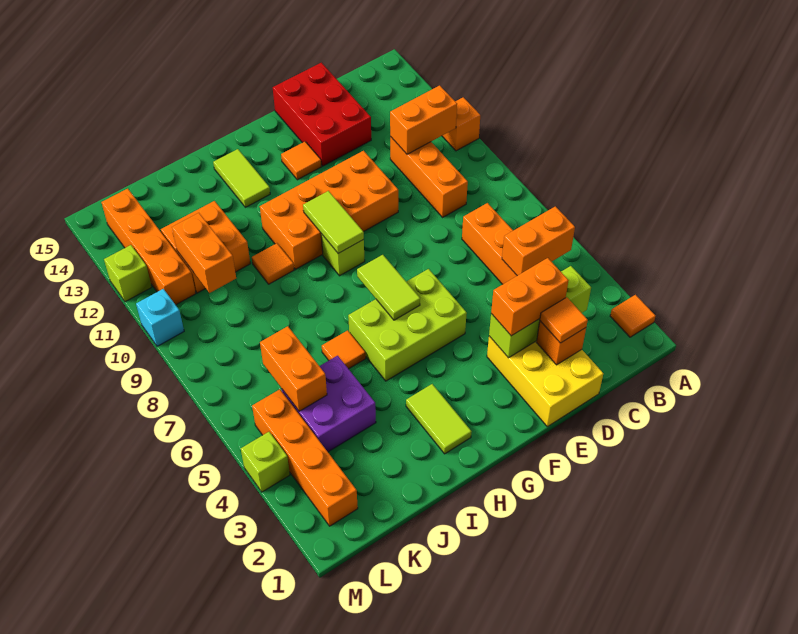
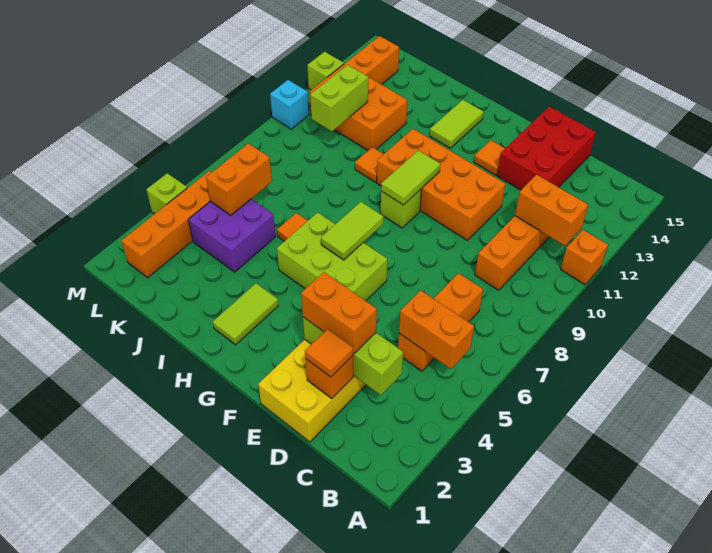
orange tile A2 level 1 -> none
orange brick K10:K11 level 2 -> lime brick K10:K11 level 2

